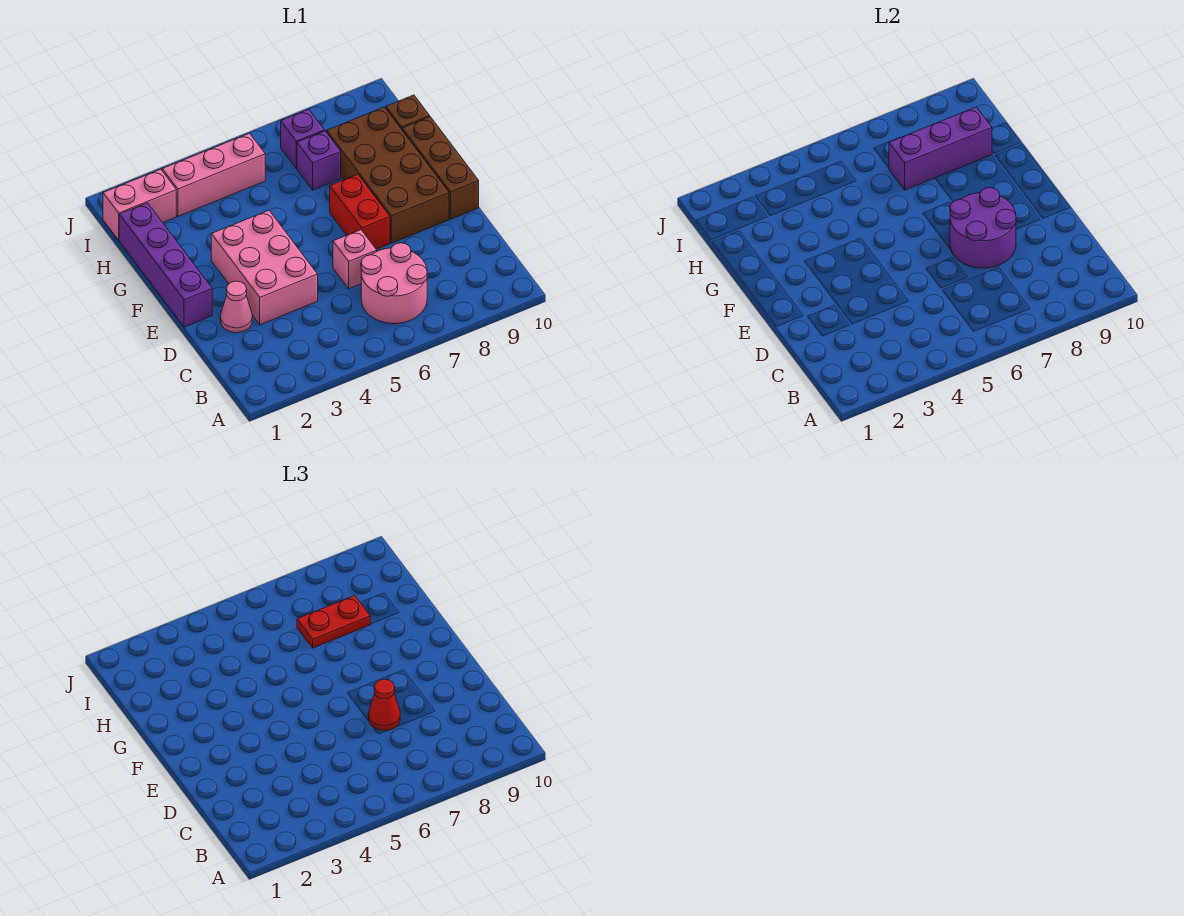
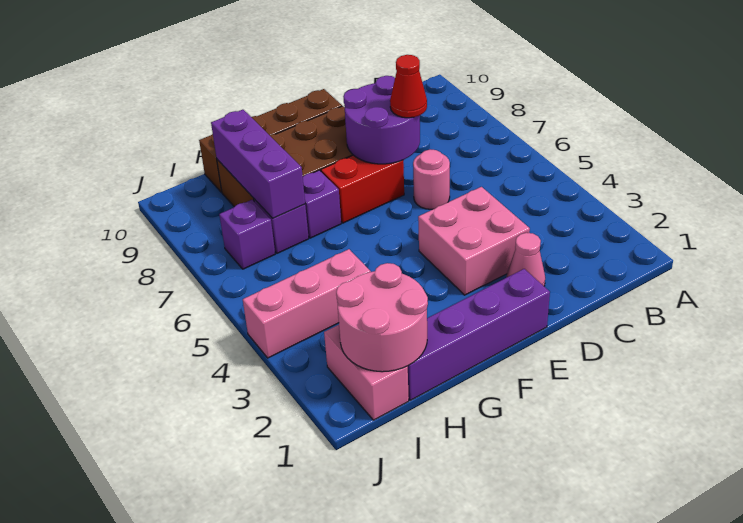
pink round brick B6:C7 level 1 -> pink round brick H1:I2 level 2
pink brick D3:F4 level 1 -> pink brick D3:E4 level 1
pink brick D6 level 1 -> pink round brick D6 level 1
none -> purple brick G7 level 1
red plate H7:H8 level 3 -> none
pink brick I3:I5 level 1 -> pink brick H4:J4 level 1

